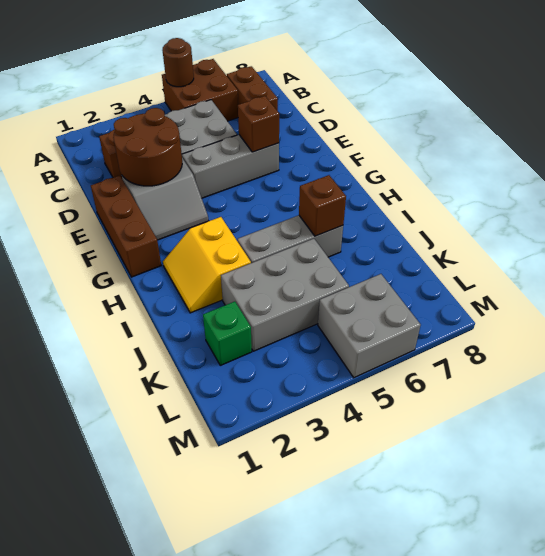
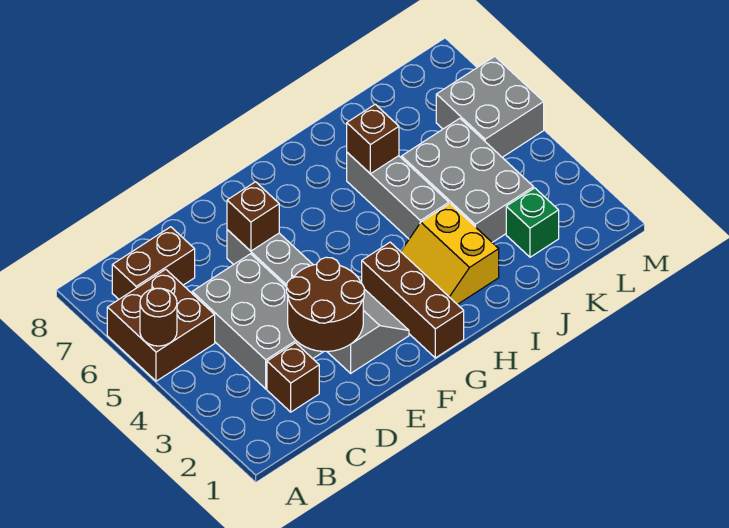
brown brick E1:G1 level 1 -> brown brick G1:G3 level 1
yellow slope H2:I3 level 1 top 3 -> yellow slope H2:I3 level 1 top I

